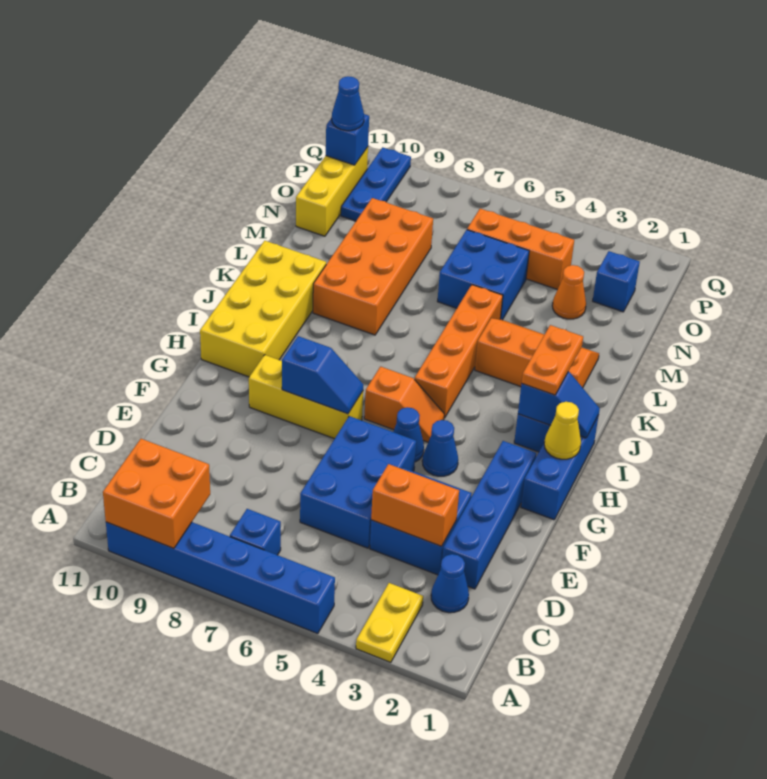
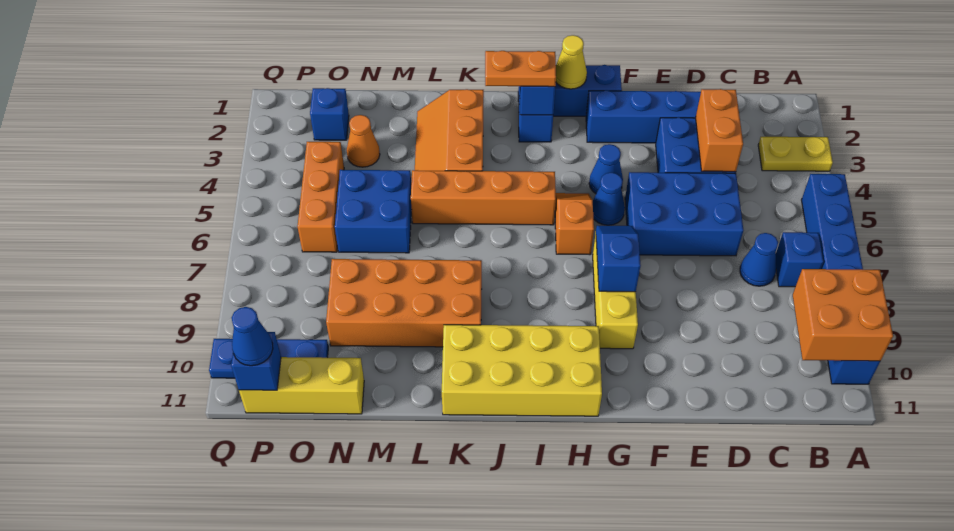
blue cone C2 level 1 -> blue cone C7 level 1

